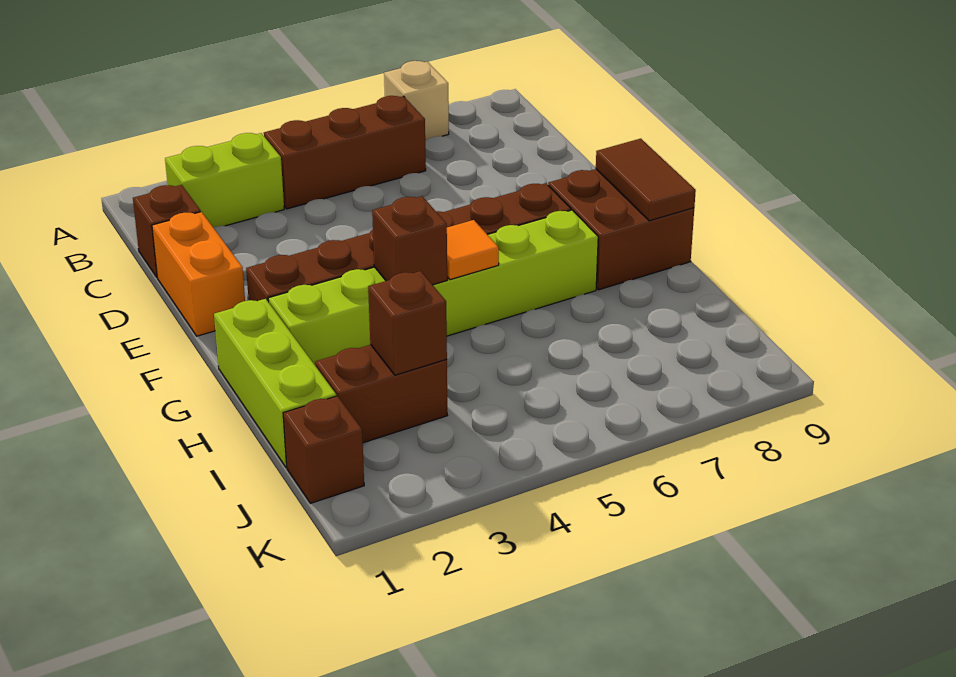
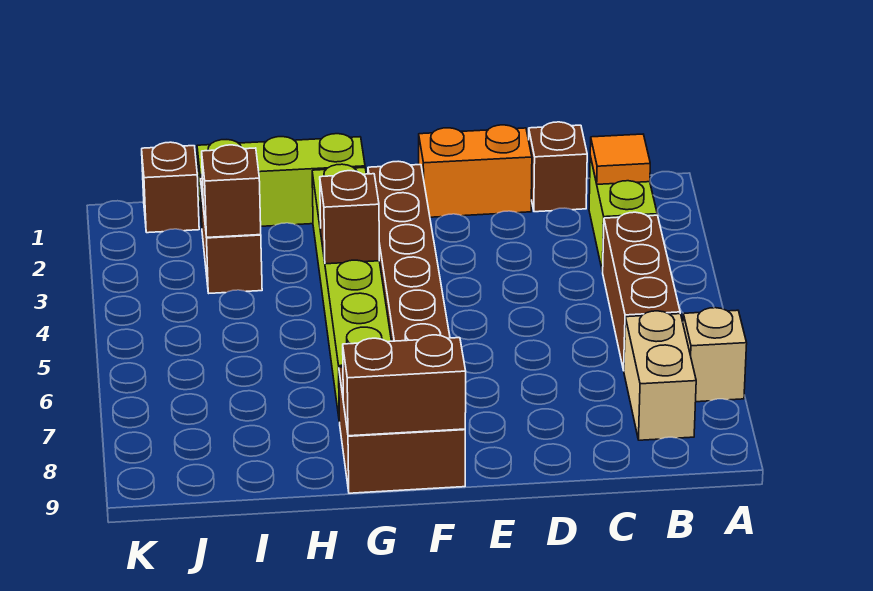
none -> tan brick B7:B8 level 1
brown tile F9:G9 level 2 -> brown brick F9:G9 level 2
orange tile G5 level 2 -> orange tile B2 level 2

